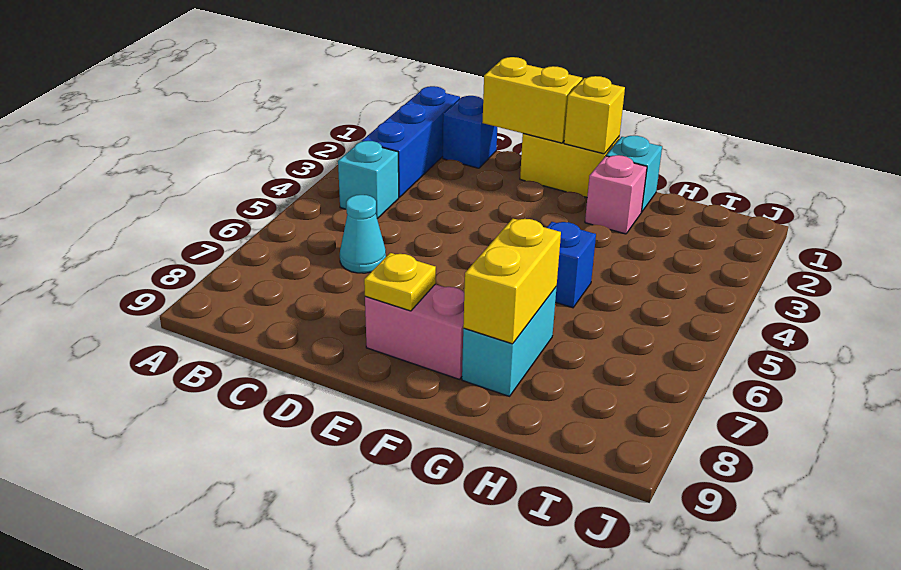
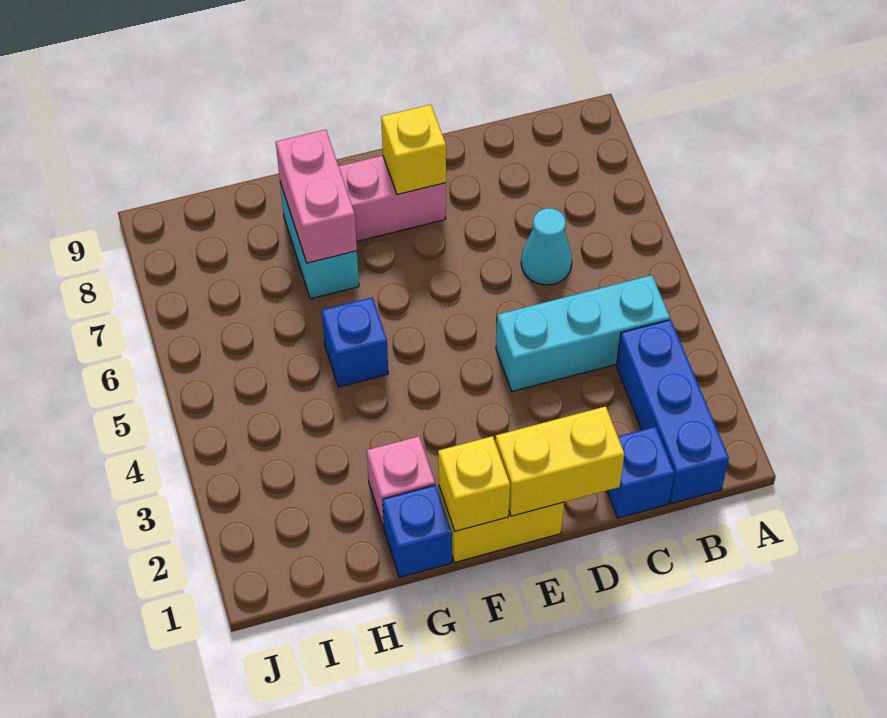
cyan brick B4 level 1 -> cyan brick B4:D4 level 1
yellow plate E8 level 2 -> yellow brick E8 level 2
cyan brick G1 level 1 -> blue brick G1 level 1
yellow brick G7:G8 level 2 -> pink brick G7:G8 level 2

